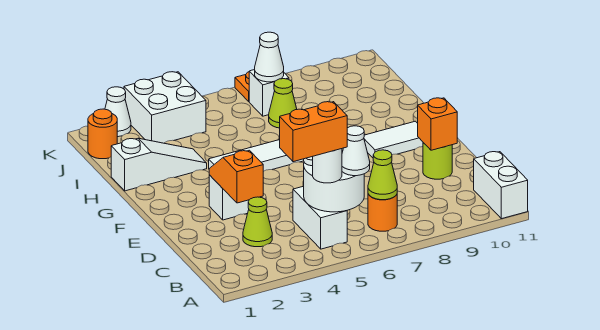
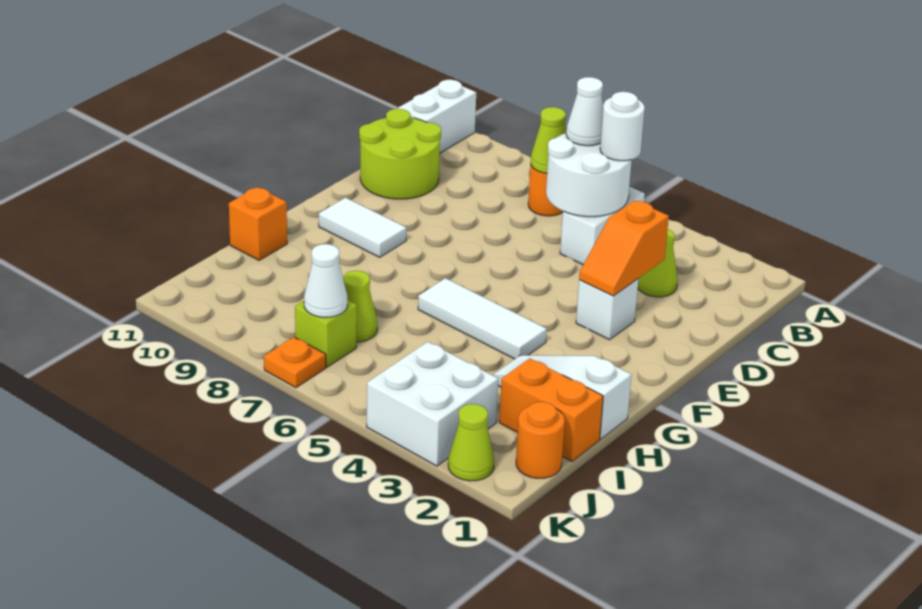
orange brick B4:B5 level 4 -> orange brick I1:I2 level 1
lime round brick D10 level 1 -> lime round brick C10:D11 level 1
orange brick D10 level 2 -> orange brick H11 level 1
white brick J7 level 1 -> lime brick J7 level 1
white cone K2 level 1 -> lime cone K2 level 1

